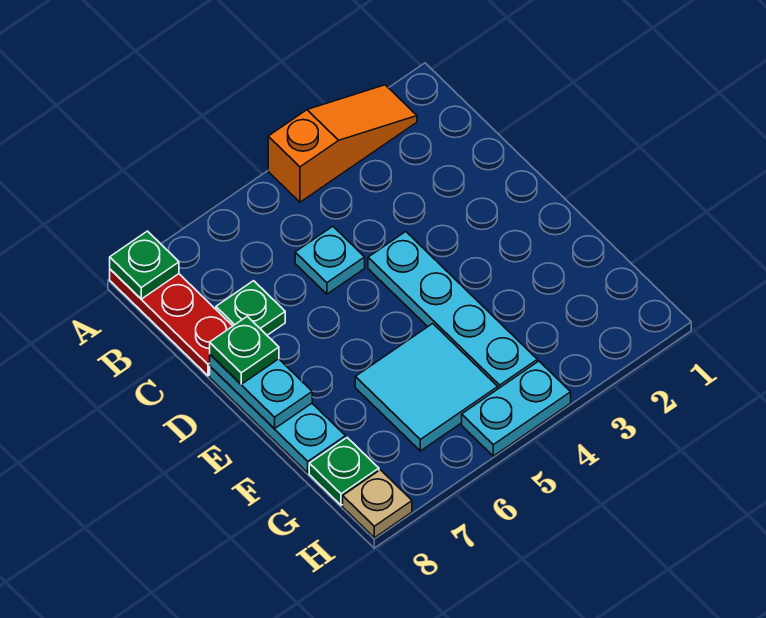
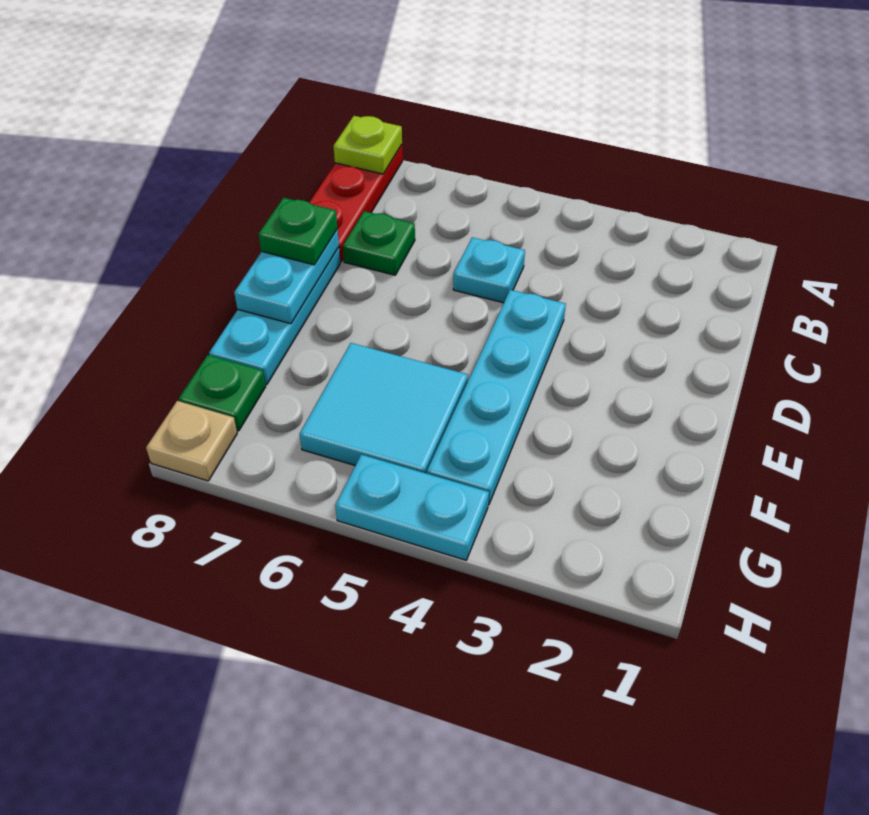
orange slope A2:A4 level 1 top 4 -> none
green plate A8 level 2 -> lime plate A8 level 2

